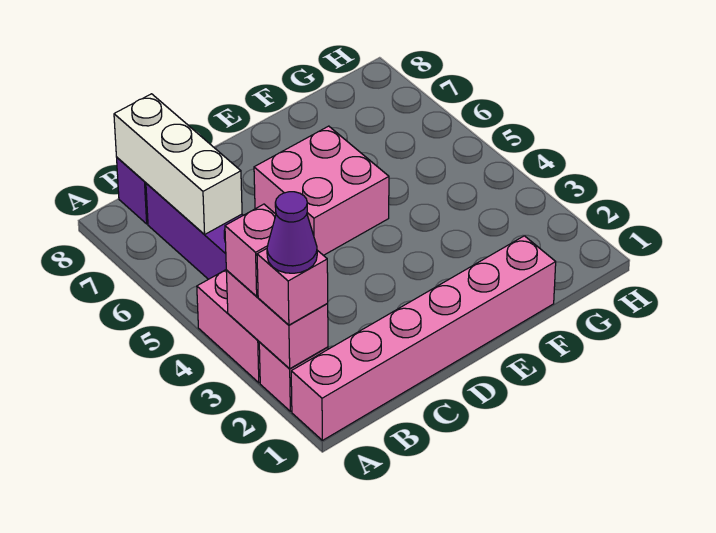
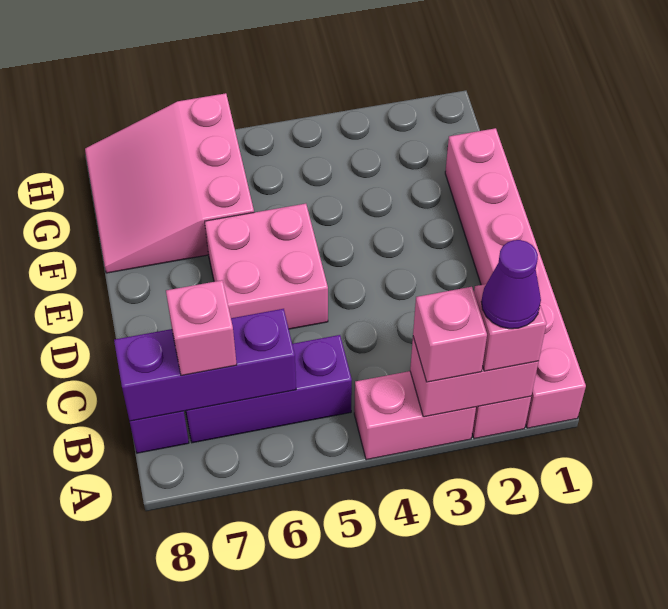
white brick B6:B8 level 2 -> purple brick B6:B8 level 2
none -> pink brick B7 level 3
none -> pink slope F6:H8 level 1 top 6

